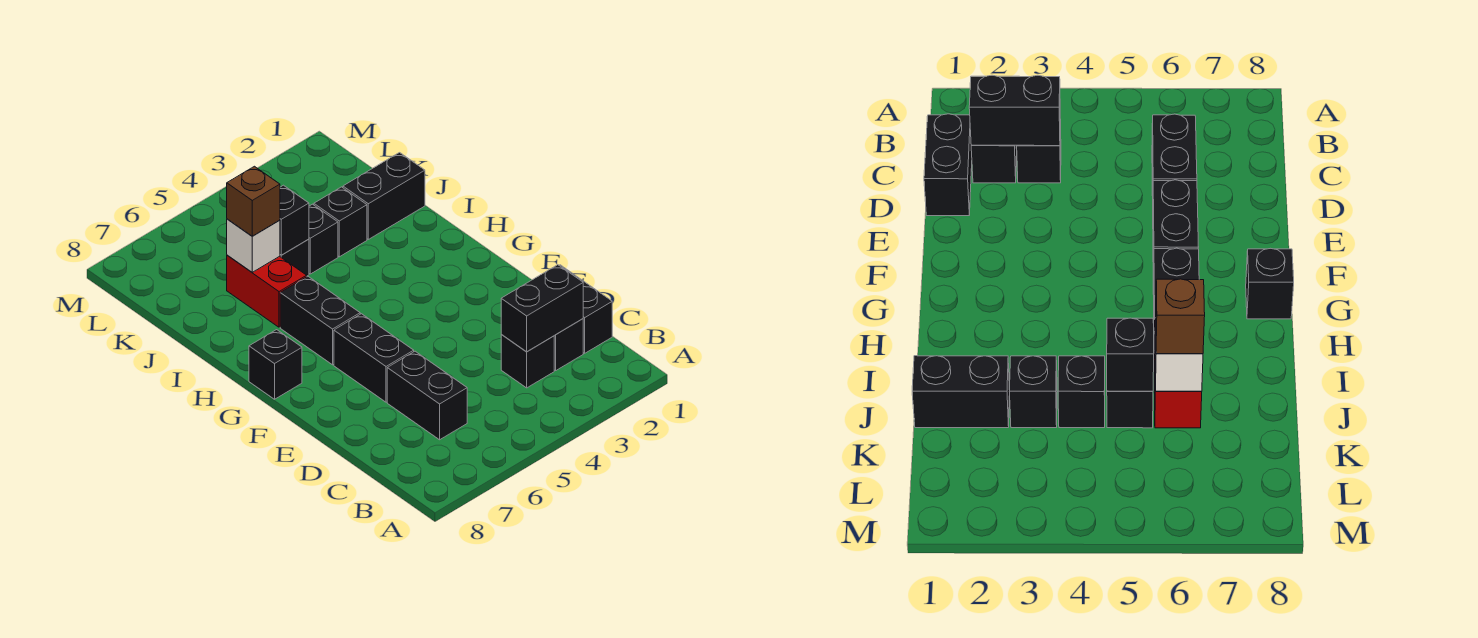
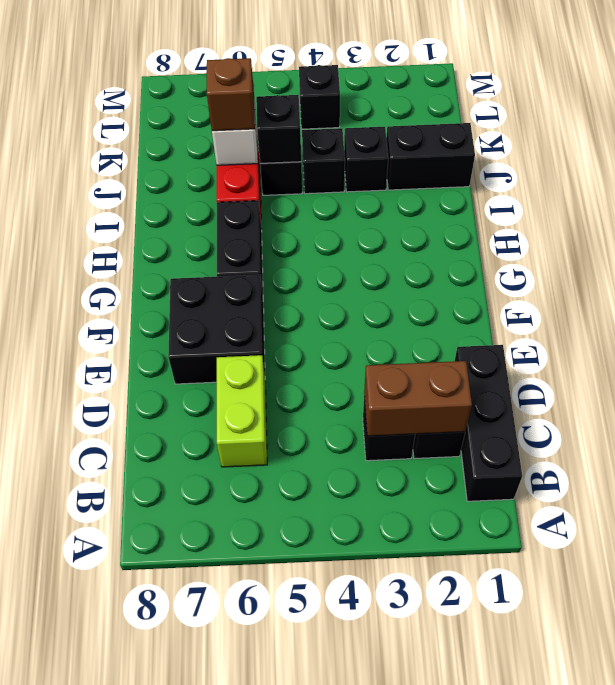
black brick C1:D1 level 1 -> black brick B1:D1 level 1
black brick C2:C3 level 2 -> brown brick C2:C3 level 2
black brick C6:D6 level 1 -> lime brick C6:D6 level 1
black brick E6:F6 level 1 -> black brick E6:F7 level 1
black brick G8 level 1 -> black brick L4 level 1

